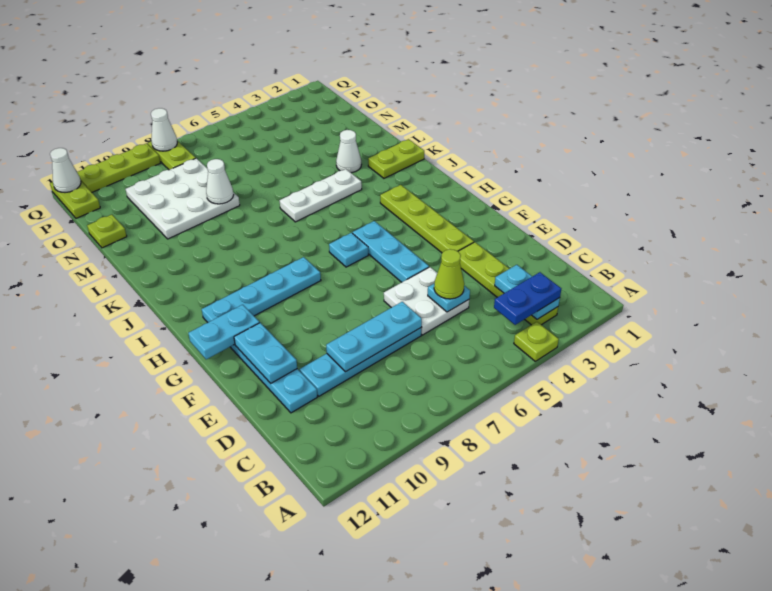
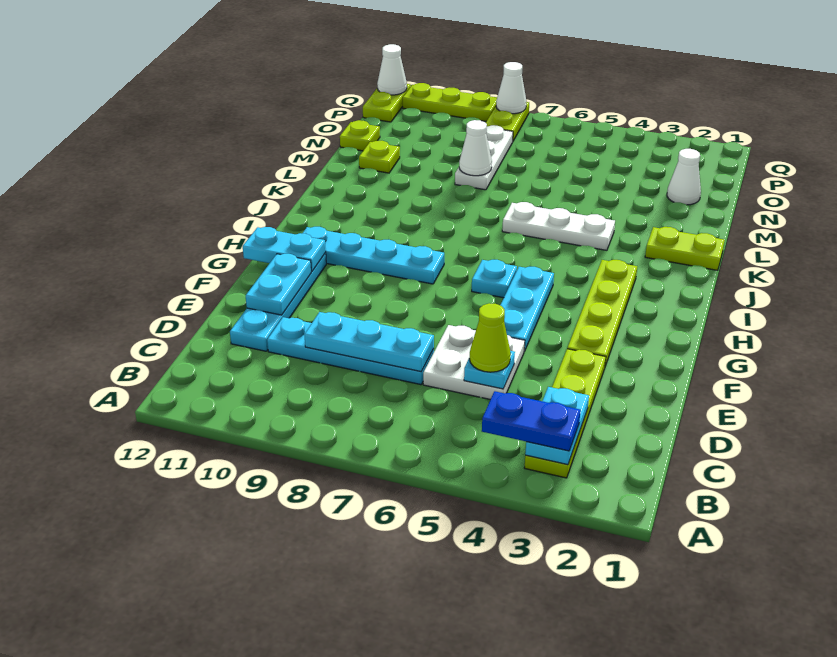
lime plate A4 level 1 -> lime plate M11 level 1
white cone L3 level 1 -> white cone N2 level 1
white plate M8:O10 level 1 -> white plate M8:O8 level 1

